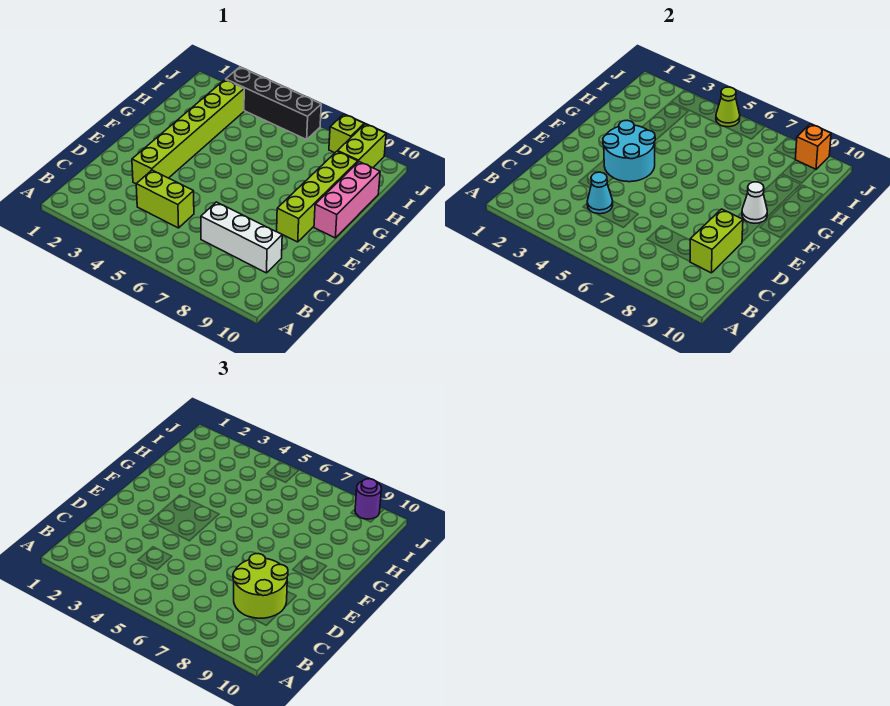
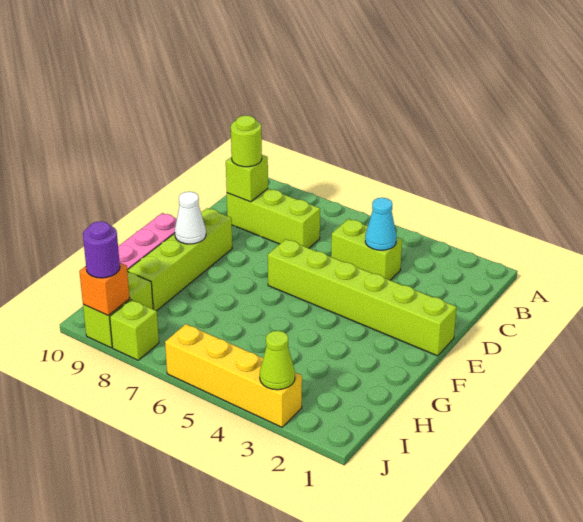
white brick C7:C9 level 1 -> lime brick C7:C9 level 1
lime round brick C8:D9 level 3 -> lime round brick C9 level 3
lime brick C9:D9 level 2 -> lime brick C9 level 2
lime brick D3:I3 level 1 -> lime brick E1:E6 level 1
cyan round brick E3:F4 level 2 -> none
black brick J3:J6 level 1 -> yellow brick J3:J6 level 1
lime cone J5 level 2 -> lime cone J3 level 2

